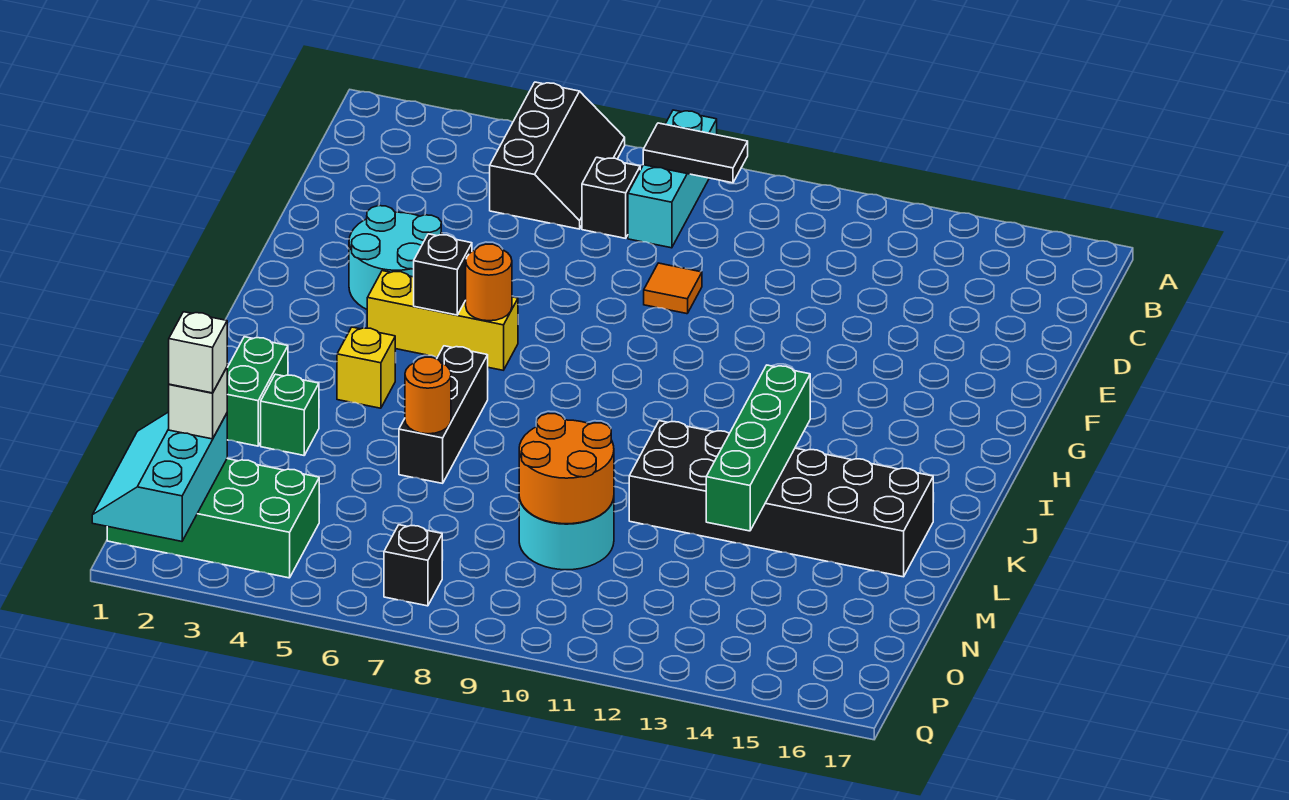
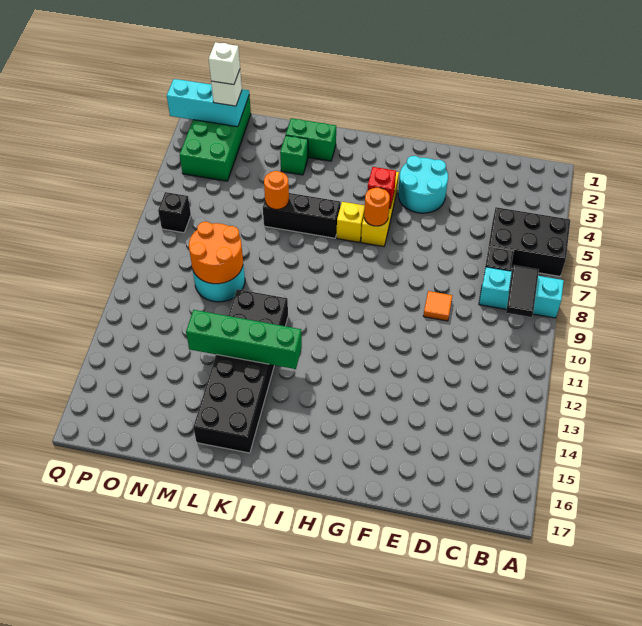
black slope A5:C6 level 1 top 5 -> black brick A5:C6 level 1
black brick H5 level 2 -> red brick H5 level 2
yellow brick J4 level 1 -> yellow brick I6 level 1

